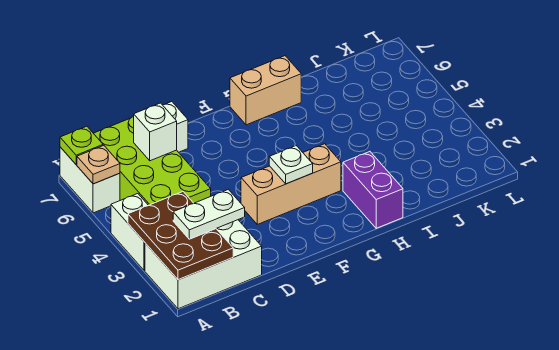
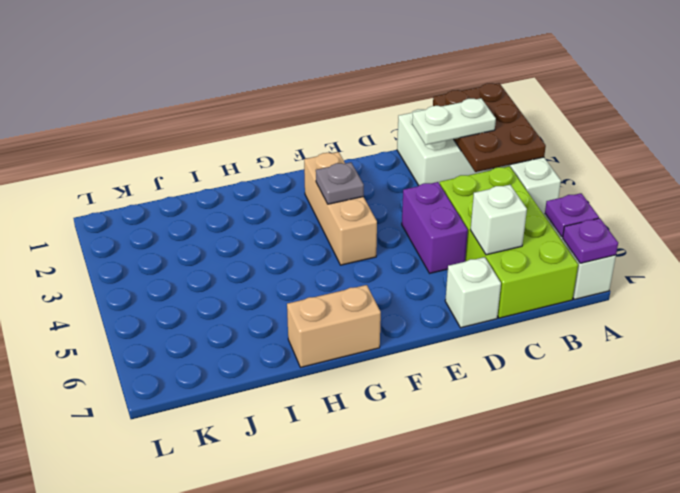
tan plate A6 level 2 -> purple plate A6 level 2
lime plate A7 level 2 -> purple plate A7 level 2
tan brick E3:G3 level 1 -> tan brick F2:F4 level 1
white plate F3 level 2 -> grey plate F3 level 2
purple brick H1:H2 level 1 -> purple brick D4:D5 level 1

